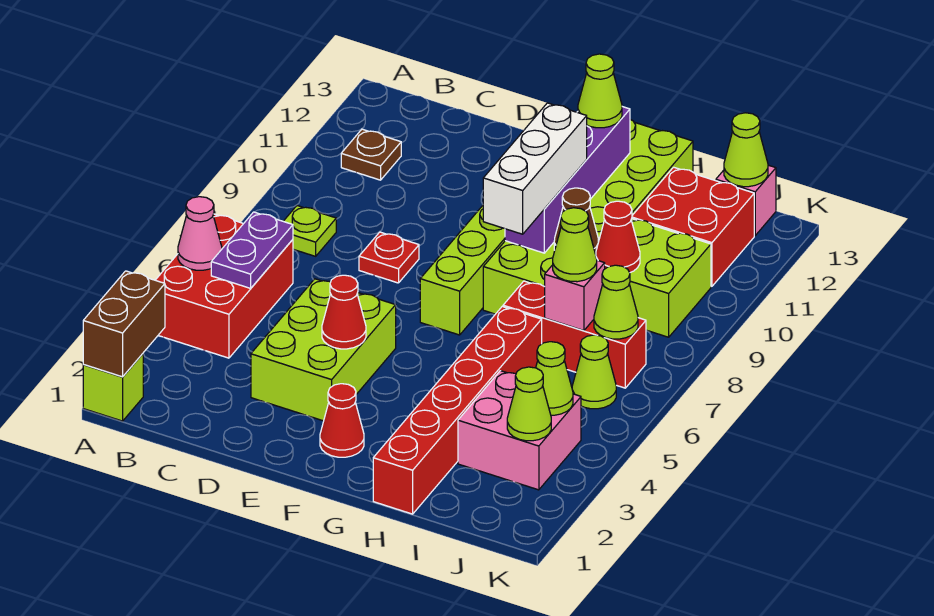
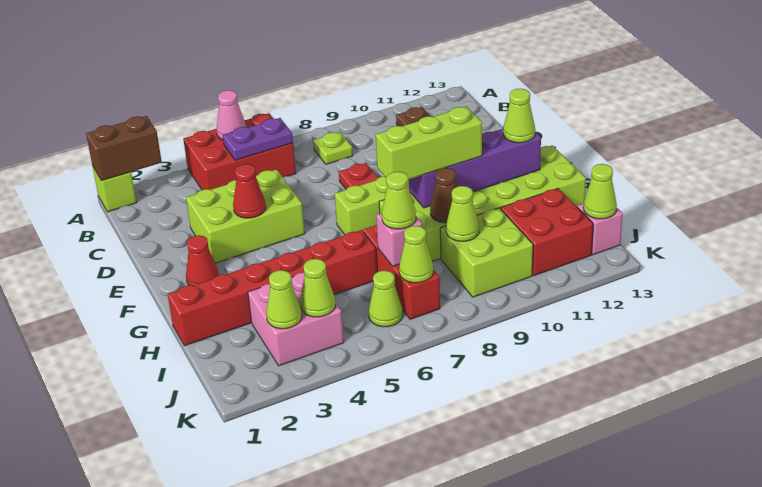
white brick G8:G10 level 3 -> lime brick G8:G10 level 3
red cone I9 level 2 -> lime cone I9 level 2

